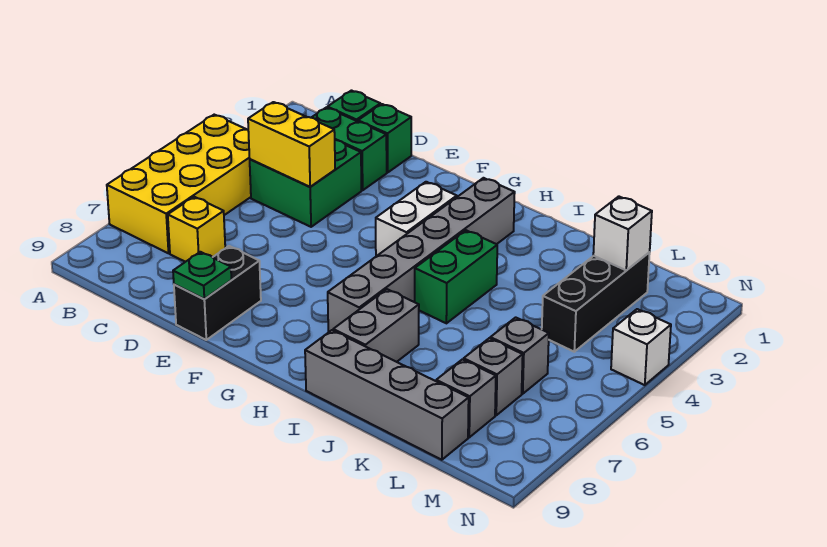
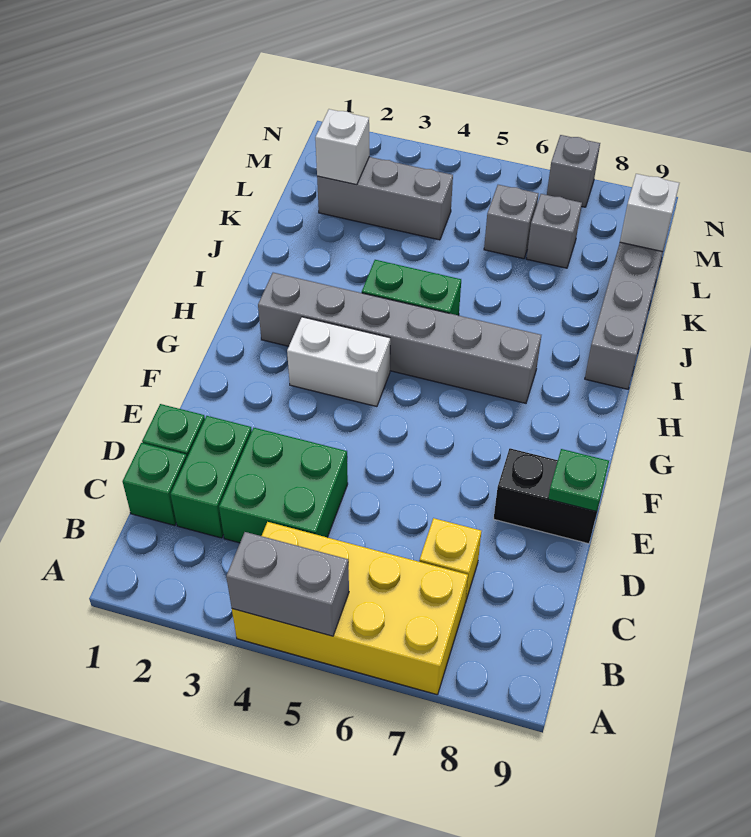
yellow brick C4:D4 level 2 -> none
grey brick I7:I8 level 1 -> grey brick A4:A5 level 2
black brick L2:L4 level 1 -> grey brick L2:L4 level 1
grey brick L8 level 1 -> grey brick N7 level 1
white brick N4 level 1 -> white brick L9 level 2

